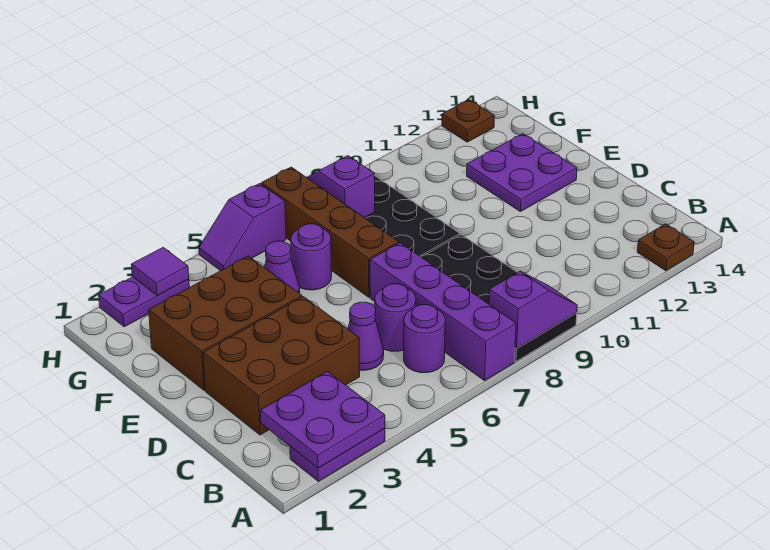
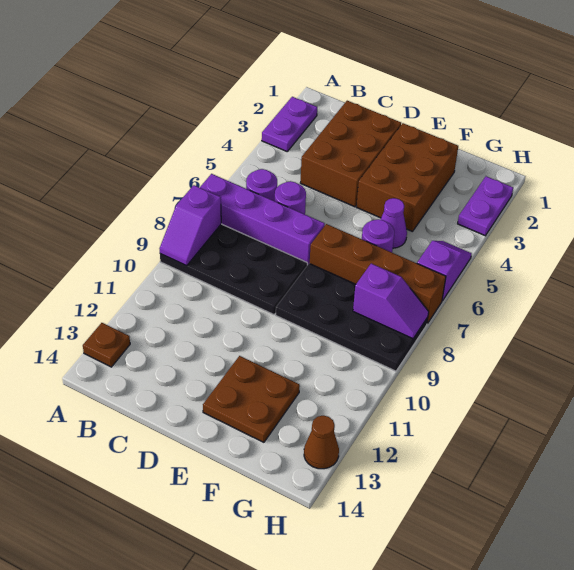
purple plate A2:B3 level 2 -> none
purple cone C5 level 1 -> none
purple plate E12:F13 level 1 -> brown plate E12:F13 level 1
purple tile H3 level 2 -> none
brown plate H13 level 1 -> brown cone H13 level 1

